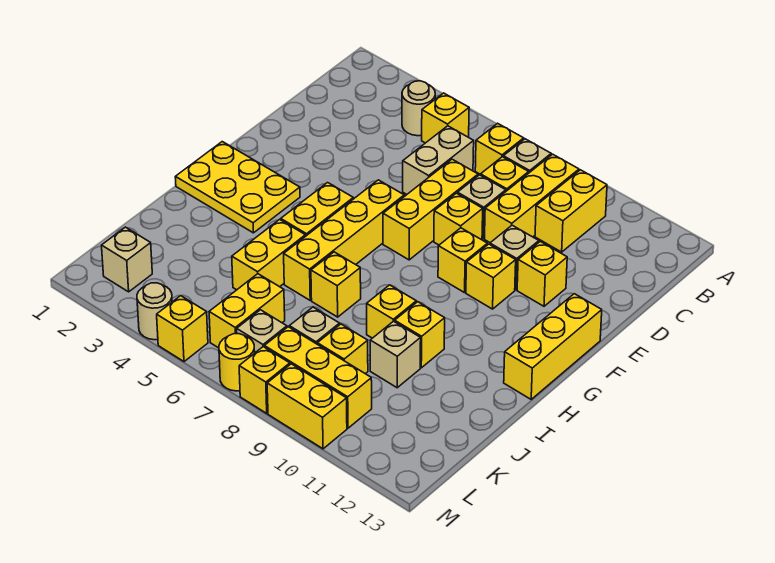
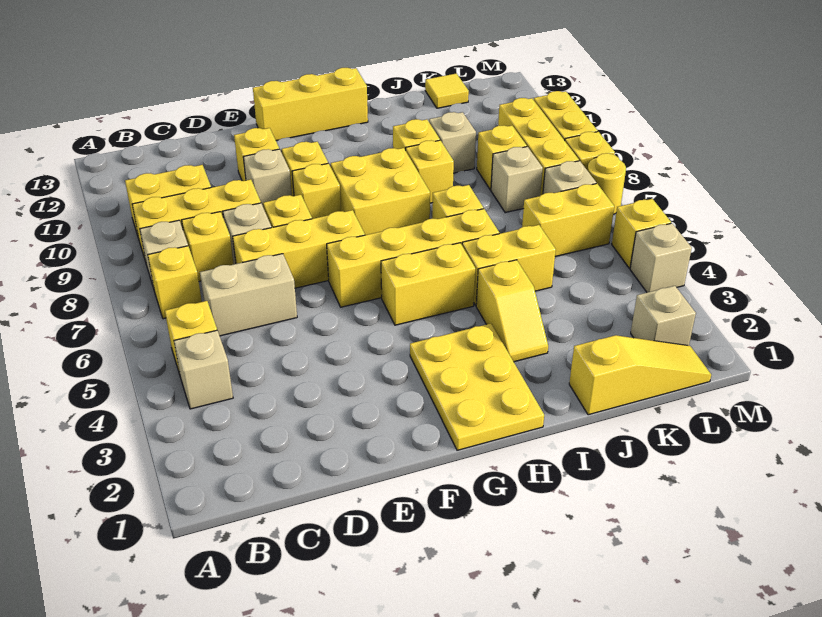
tan round brick B4 level 1 -> tan brick B4 level 1
none -> yellow brick G8:H9 level 1
none -> yellow slope I3:I4 level 1 top 4
none -> yellow slope J1:L1 level 1 top J
none -> yellow tile K13 level 1
tan round brick M4 level 1 -> tan brick M4 level 1

